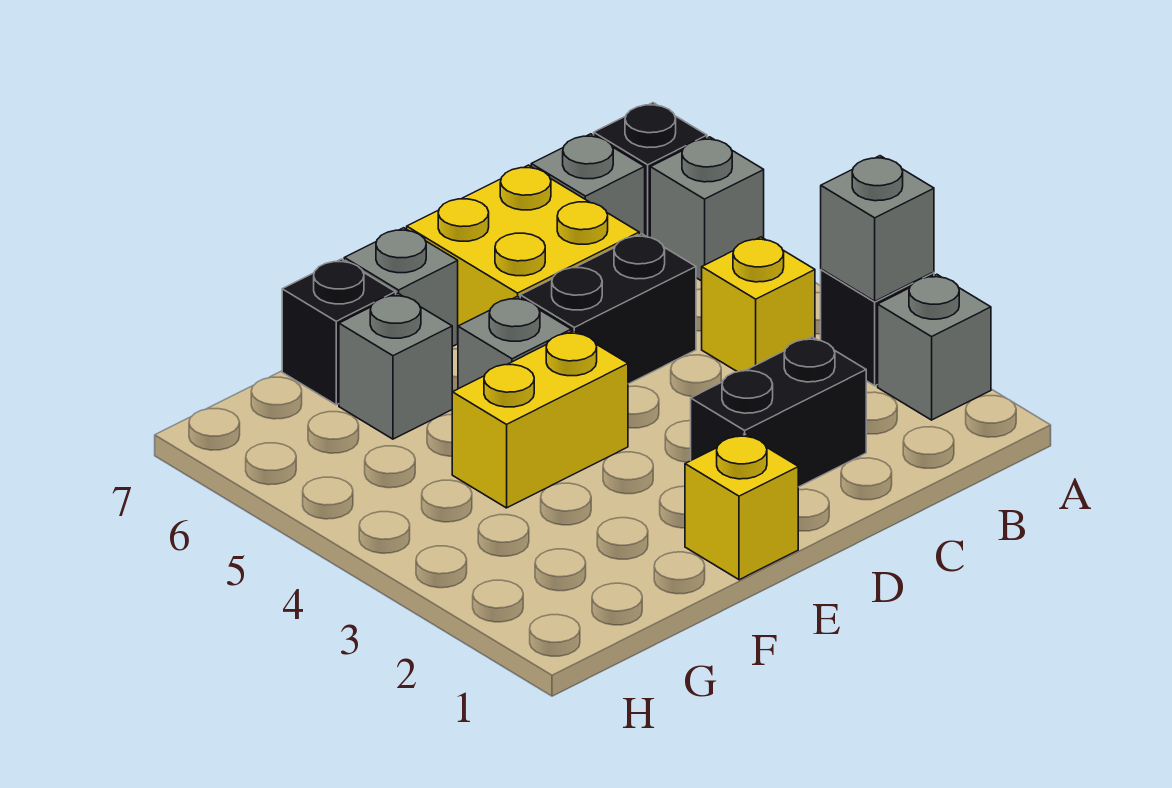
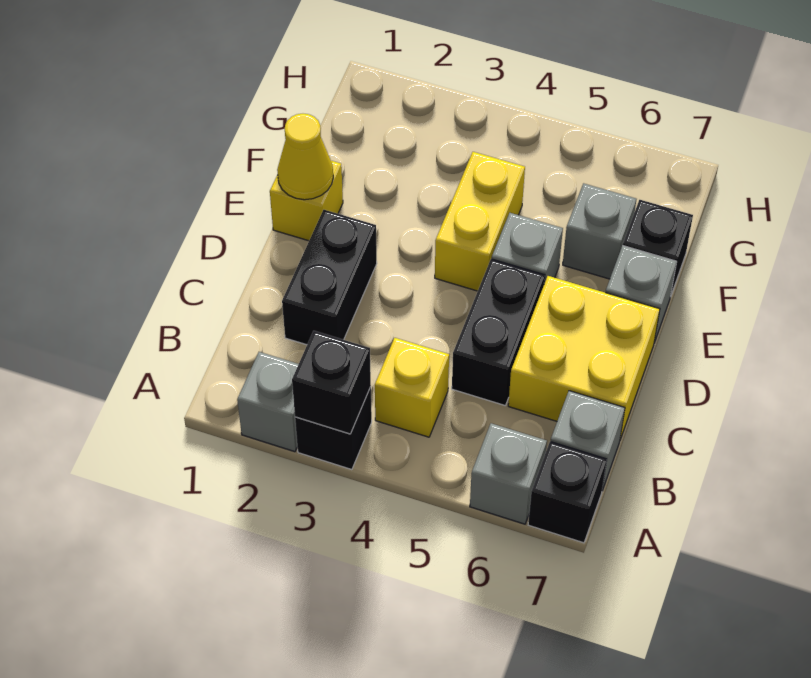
grey brick A3 level 2 -> black brick A3 level 2
none -> yellow cone E1 level 2

